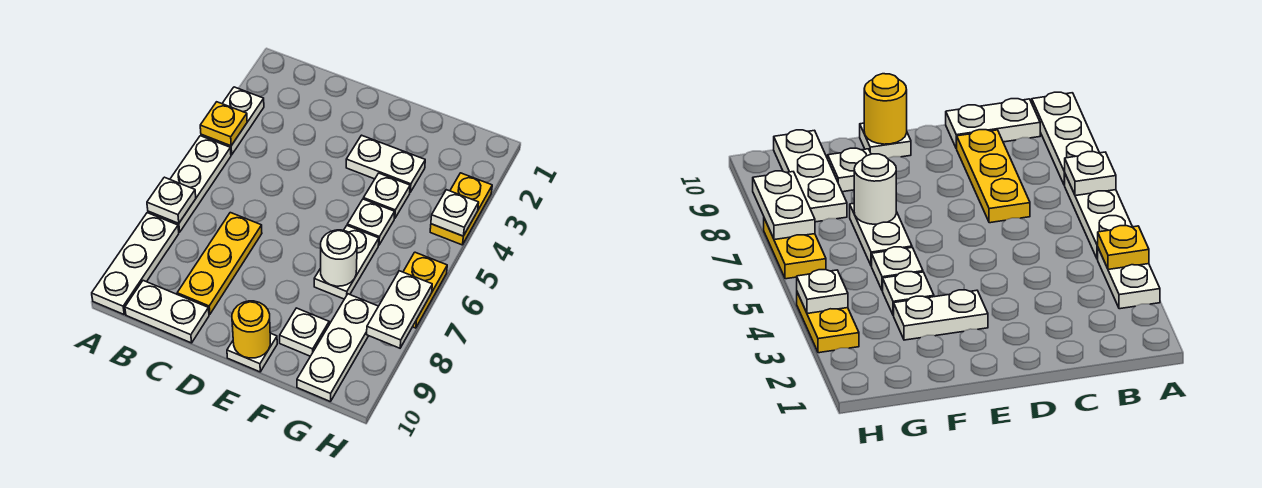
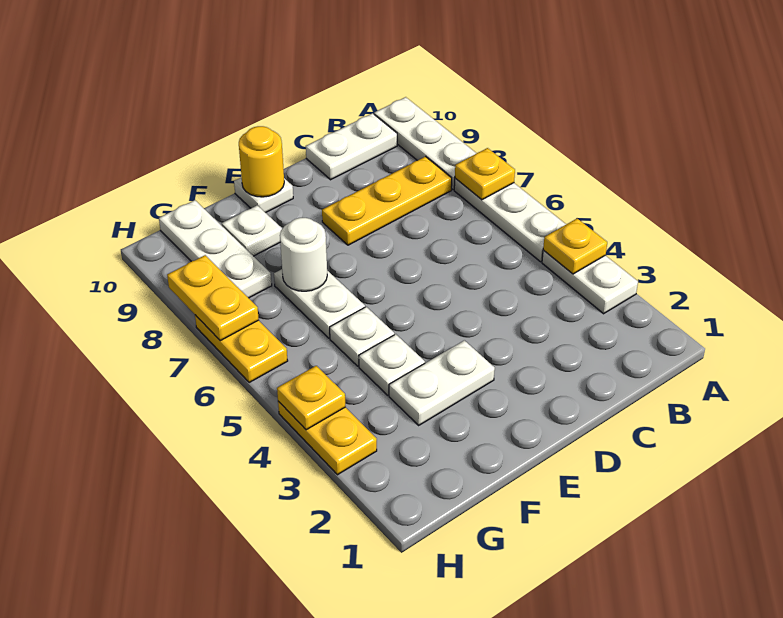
white plate A7 level 2 -> yellow plate A7 level 2
yellow plate C7:C9 level 1 -> yellow plate B8:D8 level 1
white plate H4 level 2 -> yellow plate H4 level 2
white plate H7:H8 level 2 -> yellow plate H7:H8 level 2

